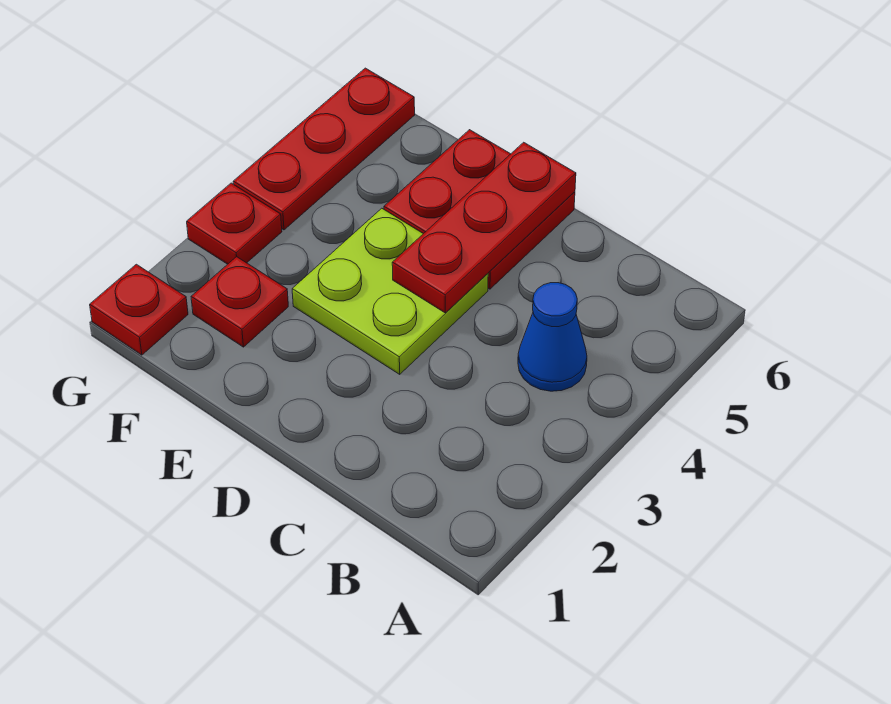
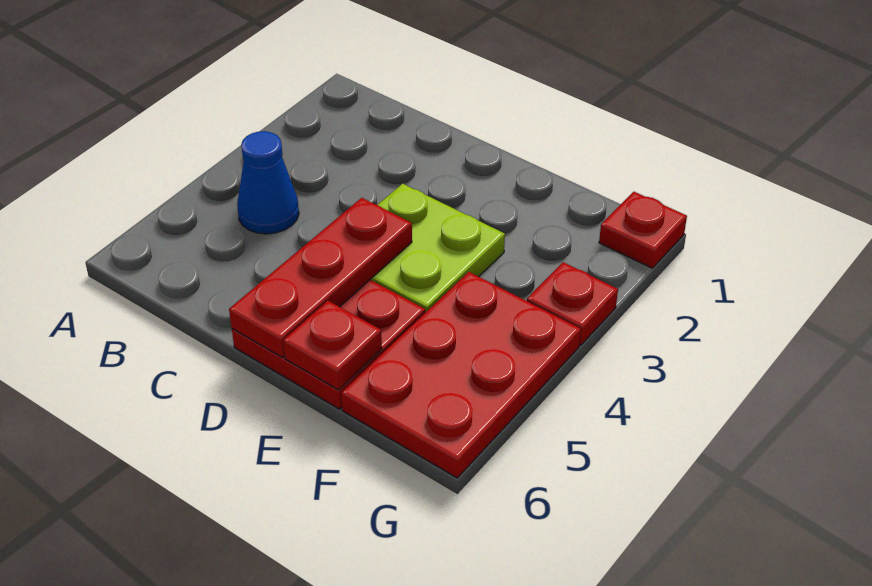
red plate F2 level 1 -> red plate E6 level 2
red plate G4:G6 level 1 -> red plate F4:G6 level 1

